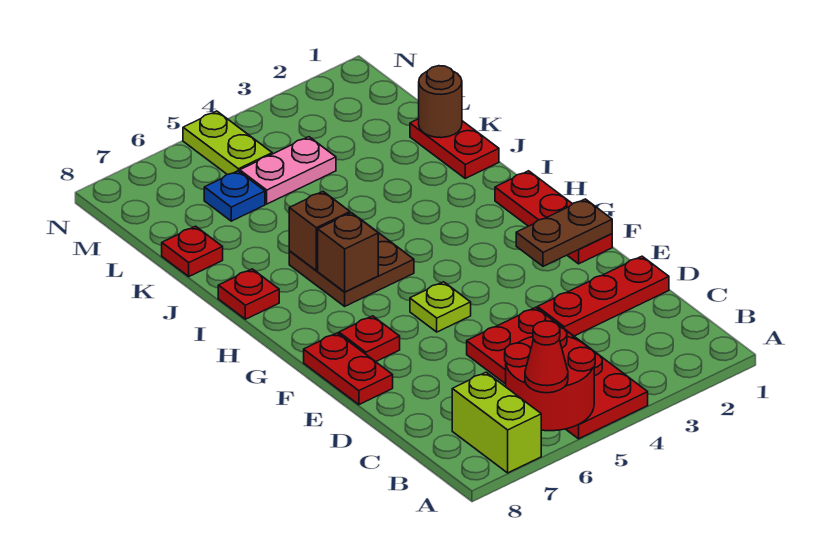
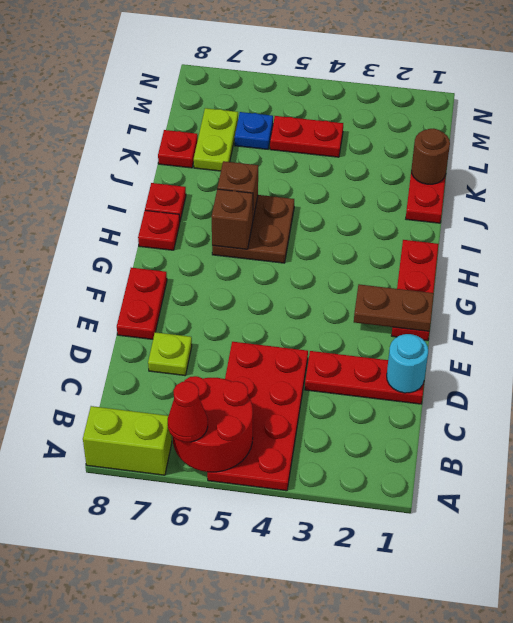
lime brick A7:B7 level 1 -> lime brick A7:A8 level 1
none -> cyan round brick D1 level 2
lime plate F5 level 1 -> lime plate D7 level 1
red plate F7 level 1 -> red plate H8 level 1
pink plate L4:L5 level 1 -> red plate L4:L5 level 1
lime plate M5:N5 level 1 -> lime plate K7:L7 level 1

